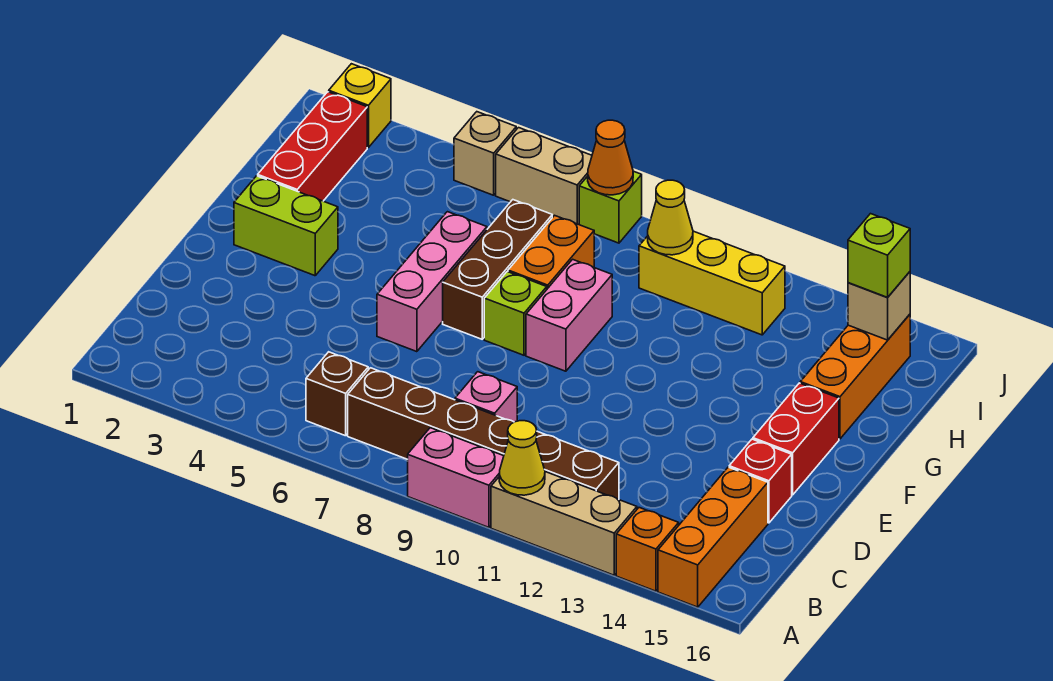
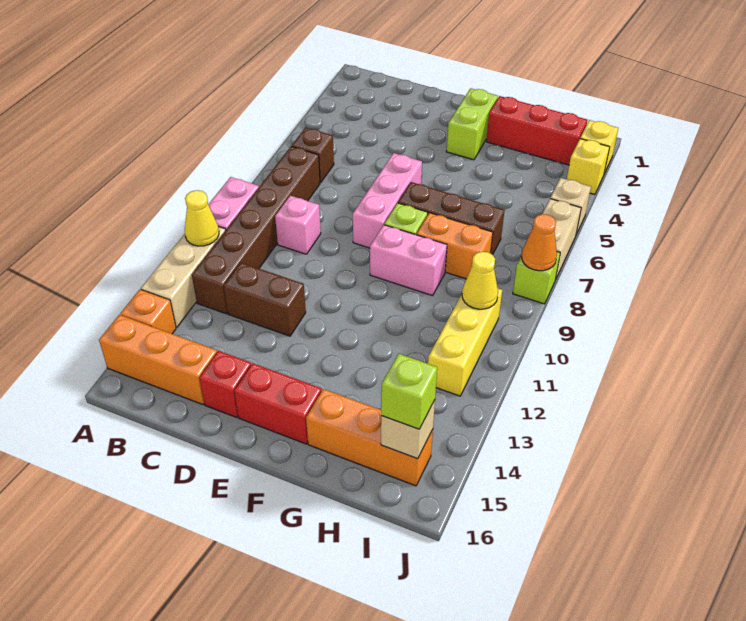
none -> brown brick C12:D12 level 1
pink brick E6:G6 level 1 -> pink brick E6:E8 level 1
none -> yellow brick J3 level 1

